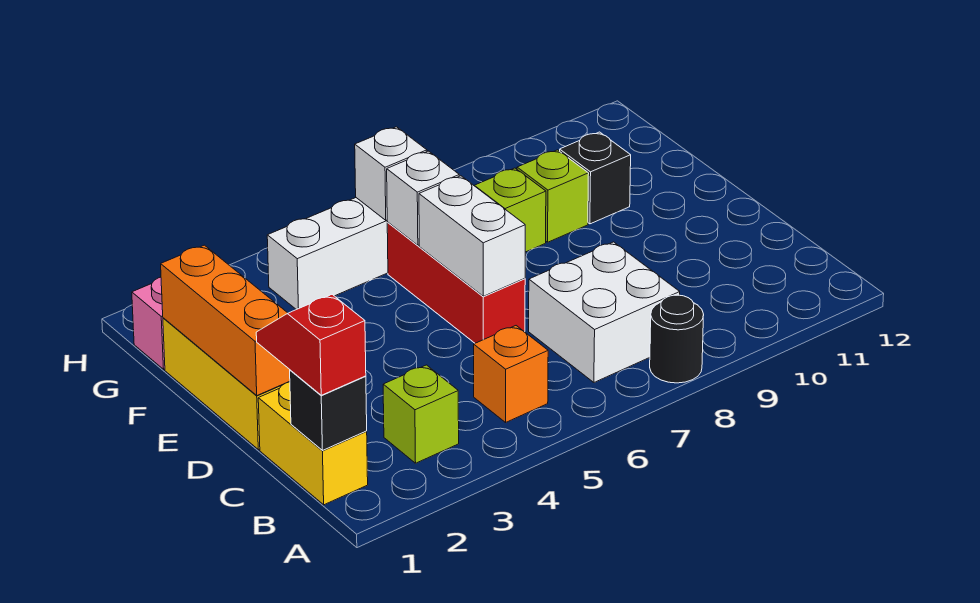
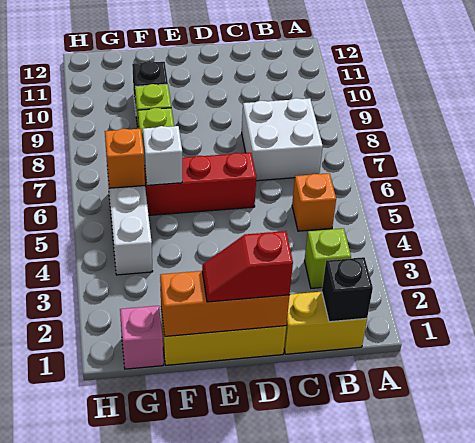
black round brick A8 level 1 -> none
red slope B1:C1 level 3 top B -> red slope D1:E1 level 3 top D
white brick D6:E6 level 2 -> none
white brick G6 level 2 -> orange brick G6 level 2

